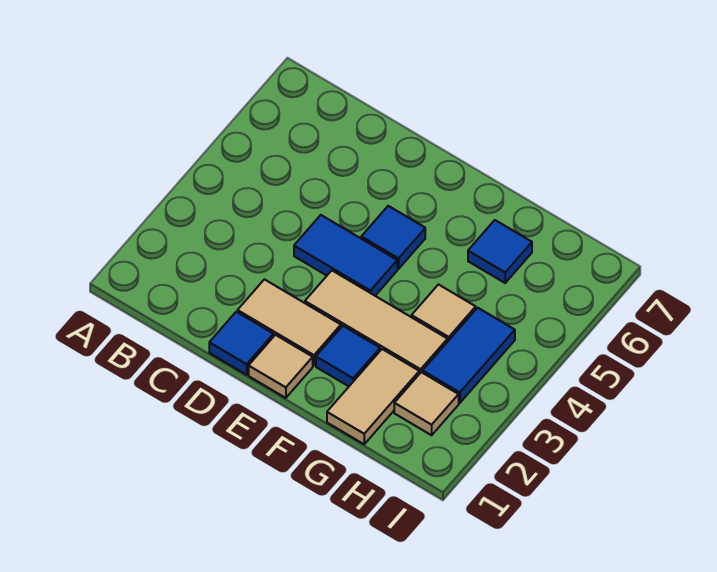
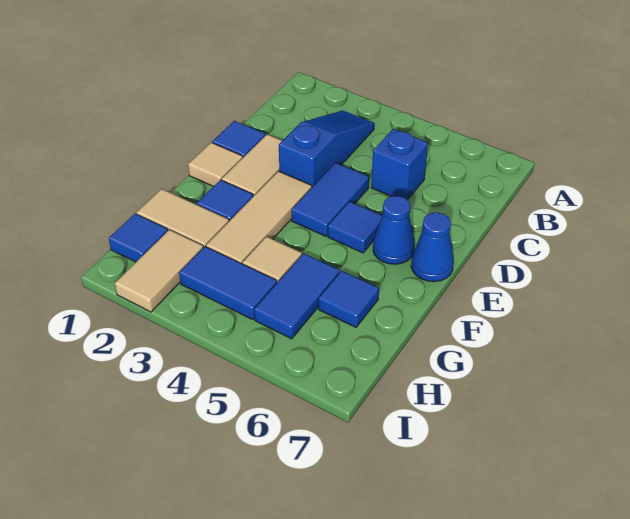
none -> blue slope B3:D3 level 1 top D
none -> blue brick C5 level 1
none -> blue cone E6 level 1
none -> blue cone E7 level 1
none -> blue tile G5:H5 level 1
none -> blue tile H1 level 1
tan tile H2 level 1 -> tan tile H2:I2 level 1

